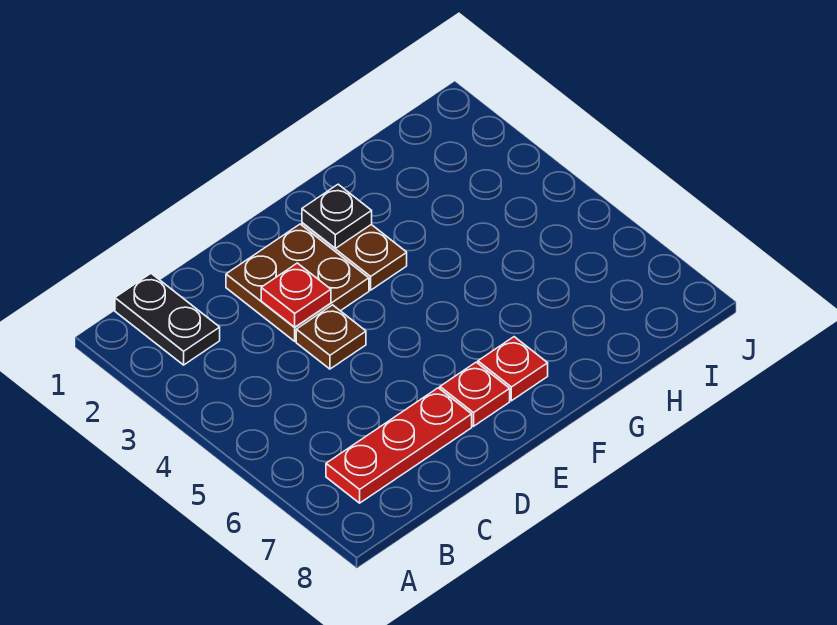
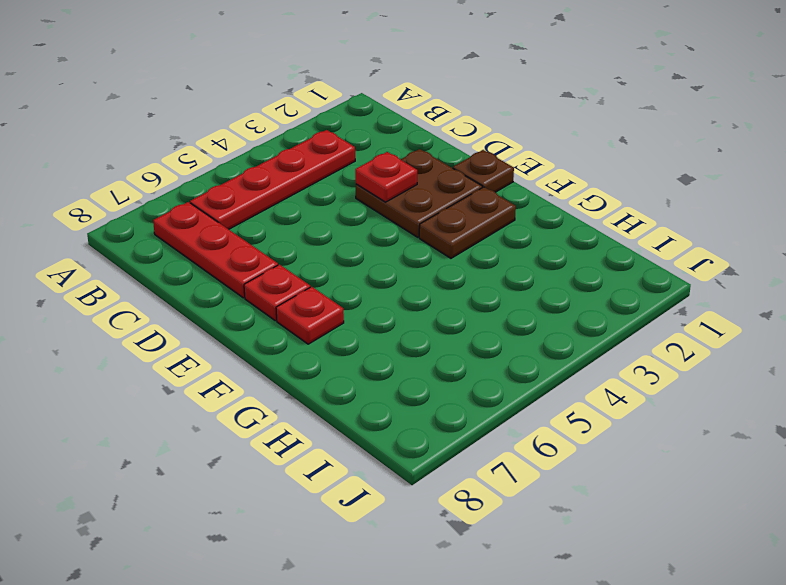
black plate B1:B2 level 1 -> none
none -> red plate B3:B6 level 1
brown plate D4 level 1 -> brown plate E1 level 1
black plate F2 level 2 -> none

